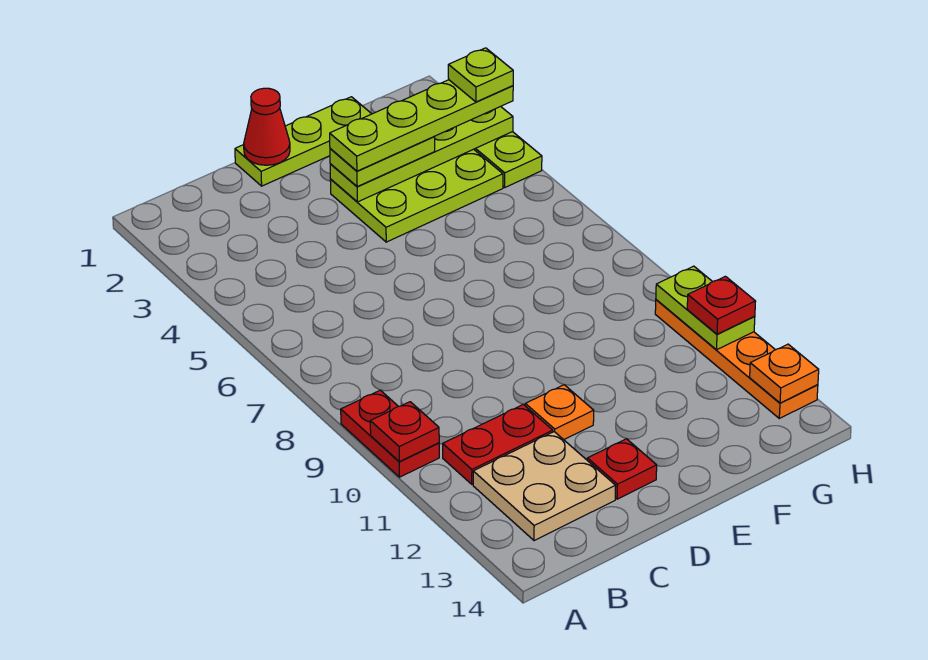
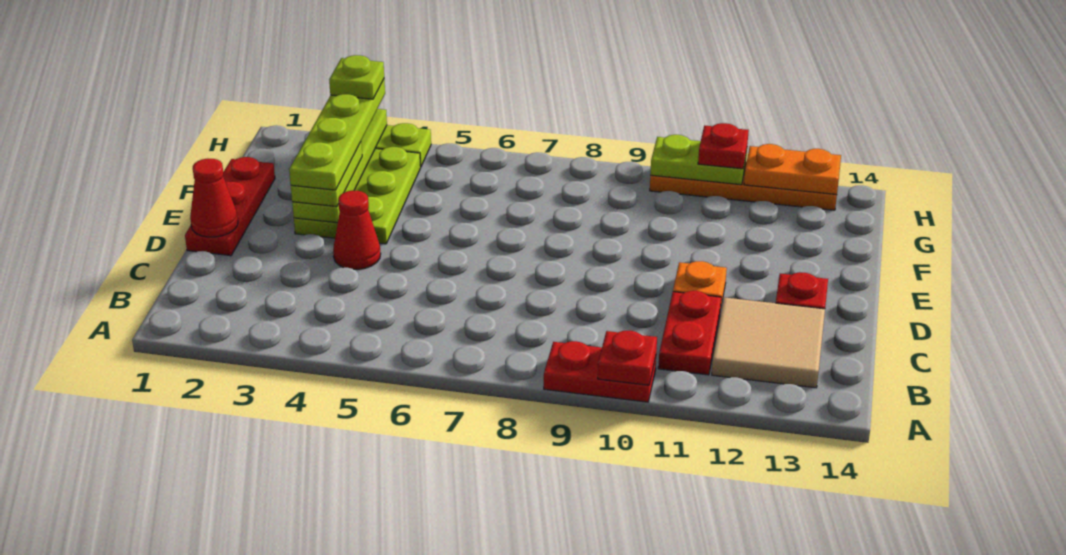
tan plate B12:C13 level 1 -> tan tile B12:C13 level 1
lime plate D1:F1 level 1 -> red plate D1:F1 level 1
none -> red cone D4 level 1
orange plate H13 level 2 -> orange plate H12:H13 level 2

